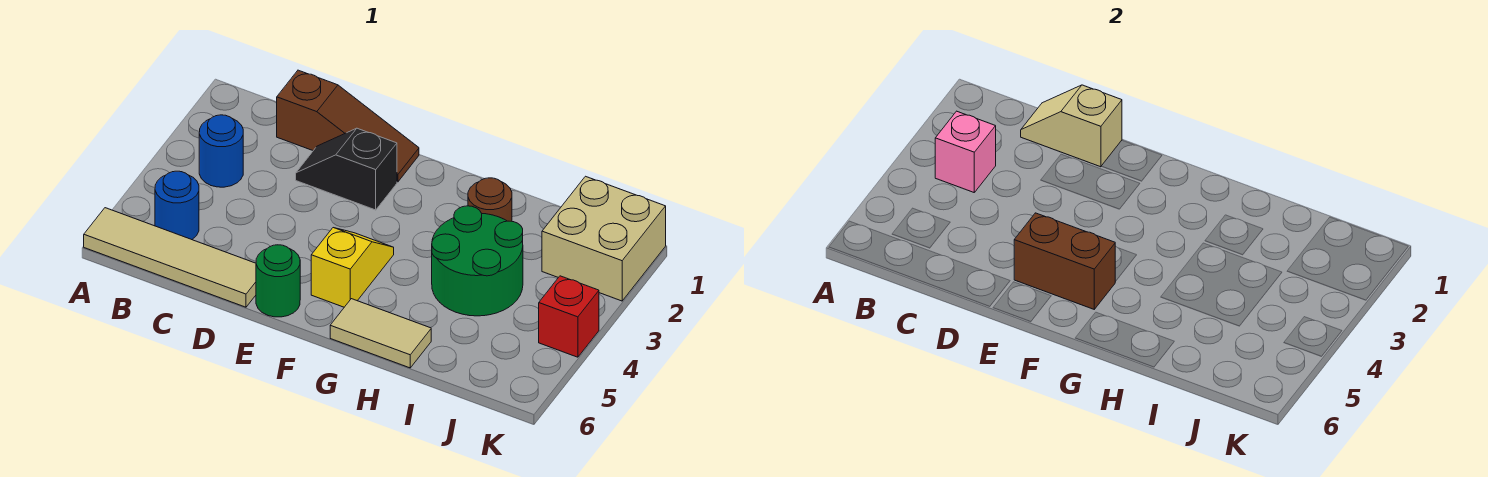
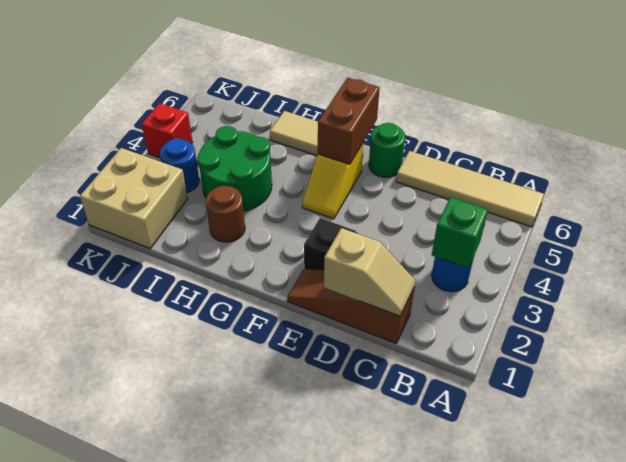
pink brick B3 level 2 -> green brick B3 level 2
blue round brick B5 level 1 -> blue round brick J3 level 1
brown brick E5:F5 level 2 -> brown brick F5:F6 level 2

